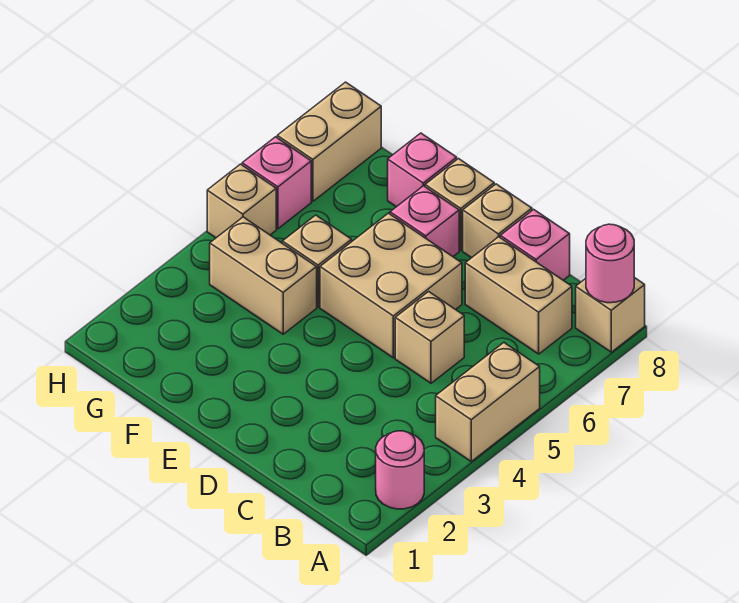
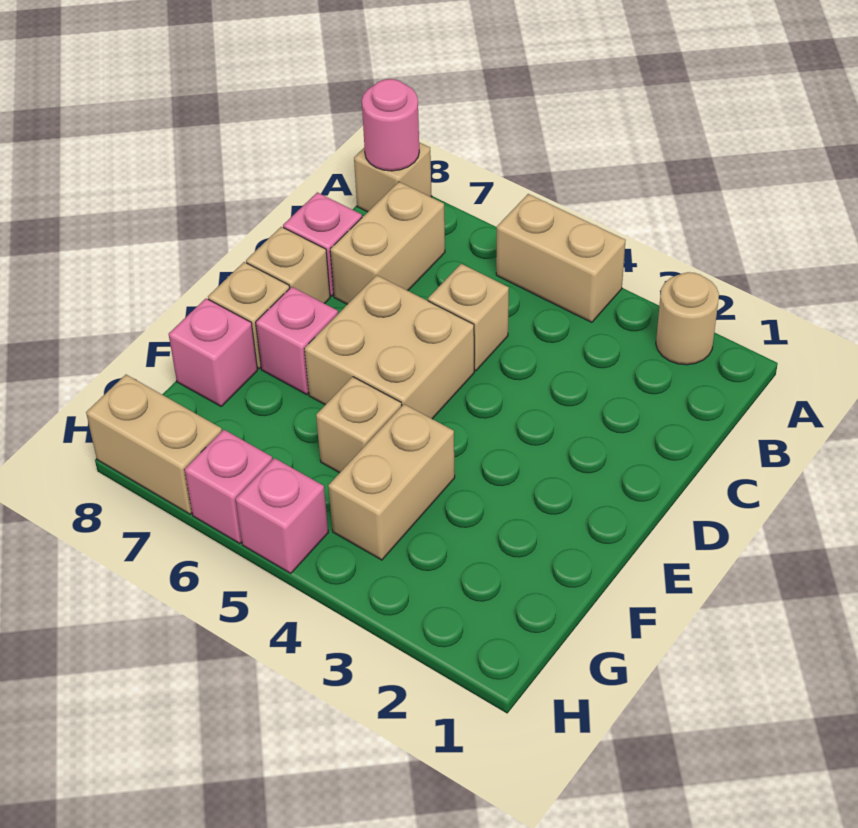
pink round brick A2 level 1 -> tan round brick A2 level 1
tan brick H5 level 1 -> pink brick H5 level 1

